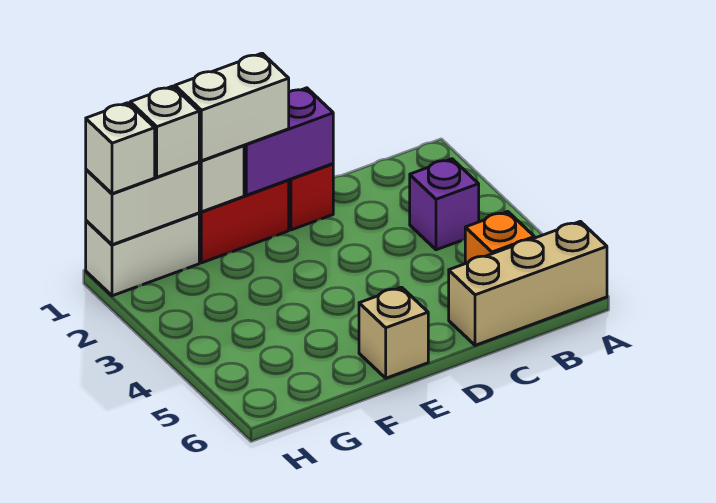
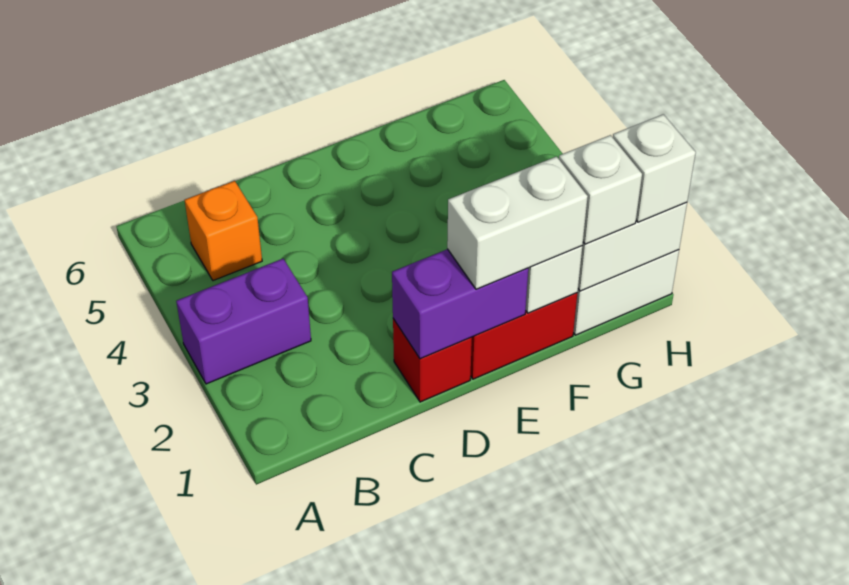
tan brick A6:C6 level 1 -> none
purple brick B3 level 1 -> purple brick A3:B3 level 1
tan brick E6 level 1 -> none

